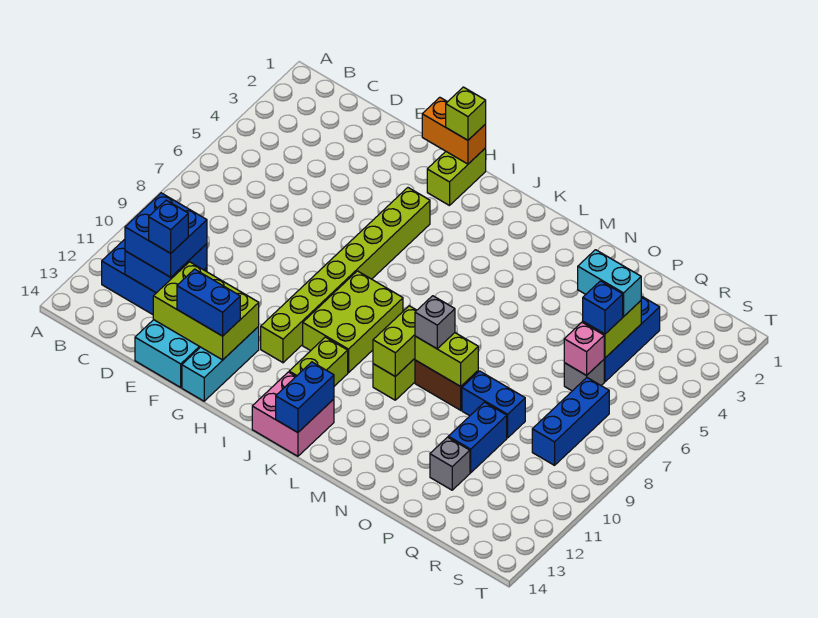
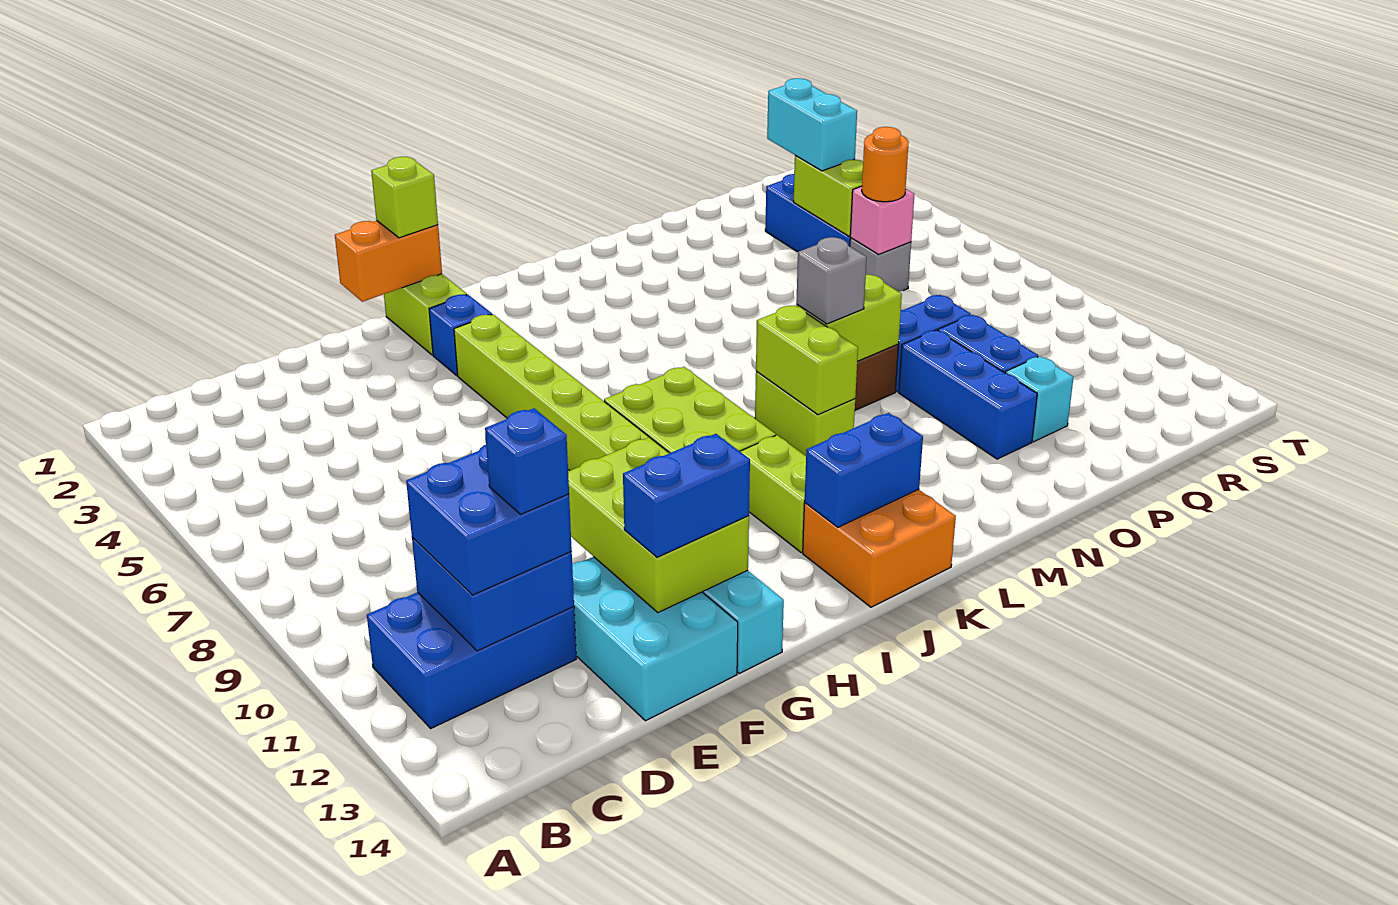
lime brick E12:G13 level 2 -> lime brick F11:G13 level 2
pink brick J13:K14 level 1 -> orange brick J13:K14 level 1
blue brick K13:K14 level 2 -> blue brick J13:K13 level 2
cyan brick P4:Q4 level 3 -> cyan brick Q3:Q4 level 3
grey brick P12 level 1 -> cyan brick P12 level 1
blue brick Q5 level 3 -> blue brick H3 level 1
none -> orange round brick Q6 level 3
blue brick R7:R9 level 1 -> blue brick O10:O12 level 1

